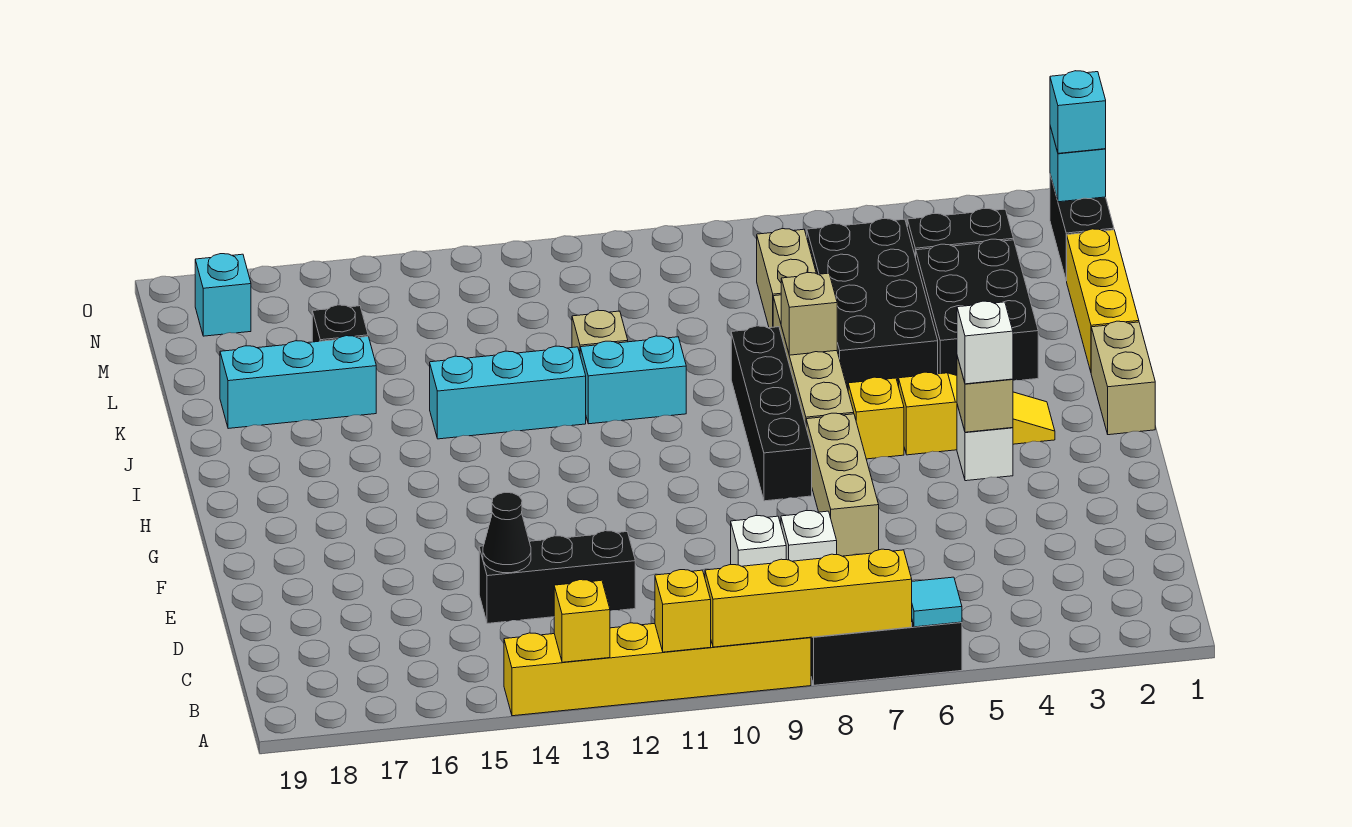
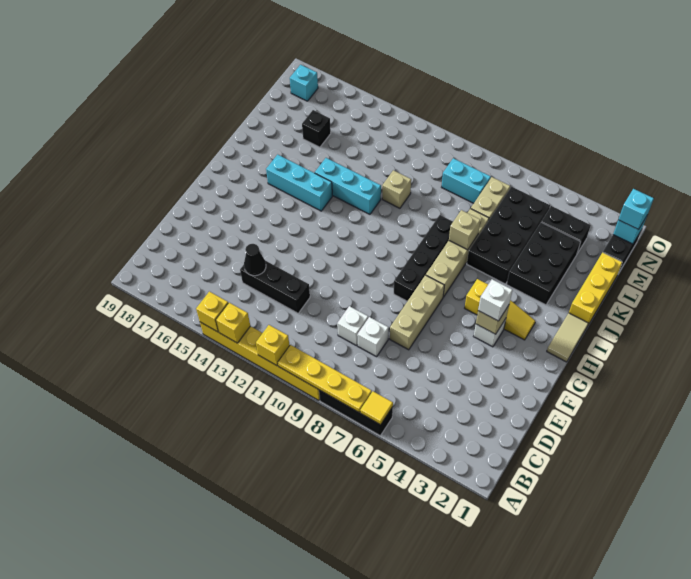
cyan tile A6 level 2 -> yellow tile A6 level 2
yellow brick A7:A10 level 2 -> yellow plate A7:A10 level 2
tan brick H1:I1 level 1 -> tan tile H1:I1 level 1
yellow brick H6 level 1 -> yellow brick A14 level 2
cyan brick J10:J11 level 1 -> cyan brick M8:M9 level 1
cyan brick K16:K18 level 1 -> cyan brick I14:I16 level 1

